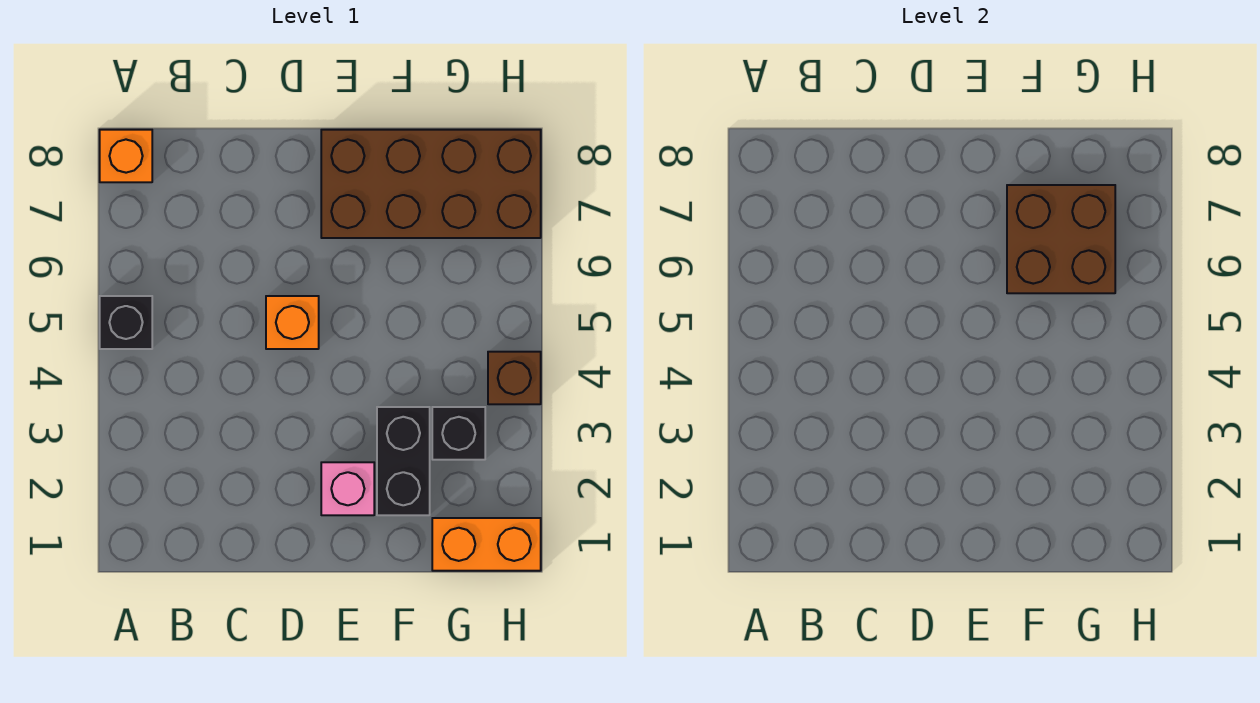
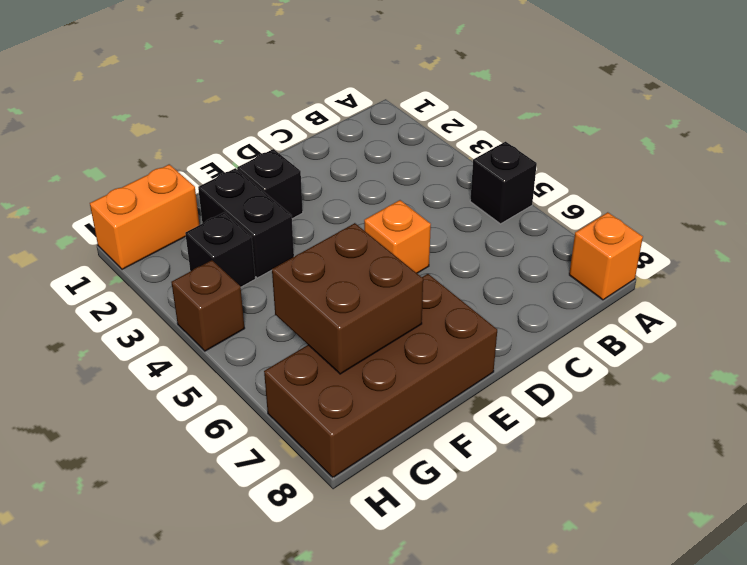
pink brick E2 level 1 -> black brick E2 level 1

